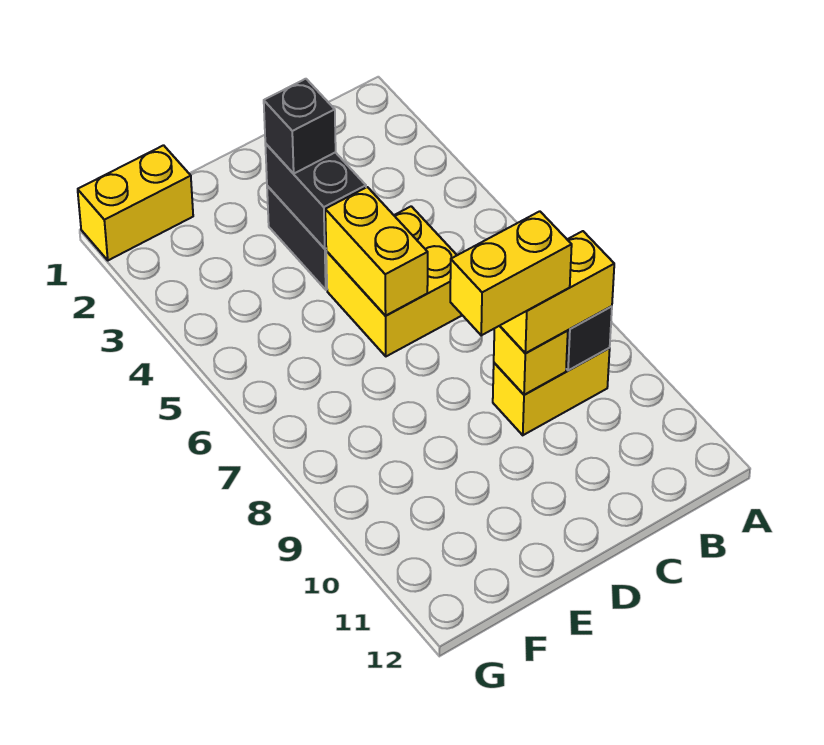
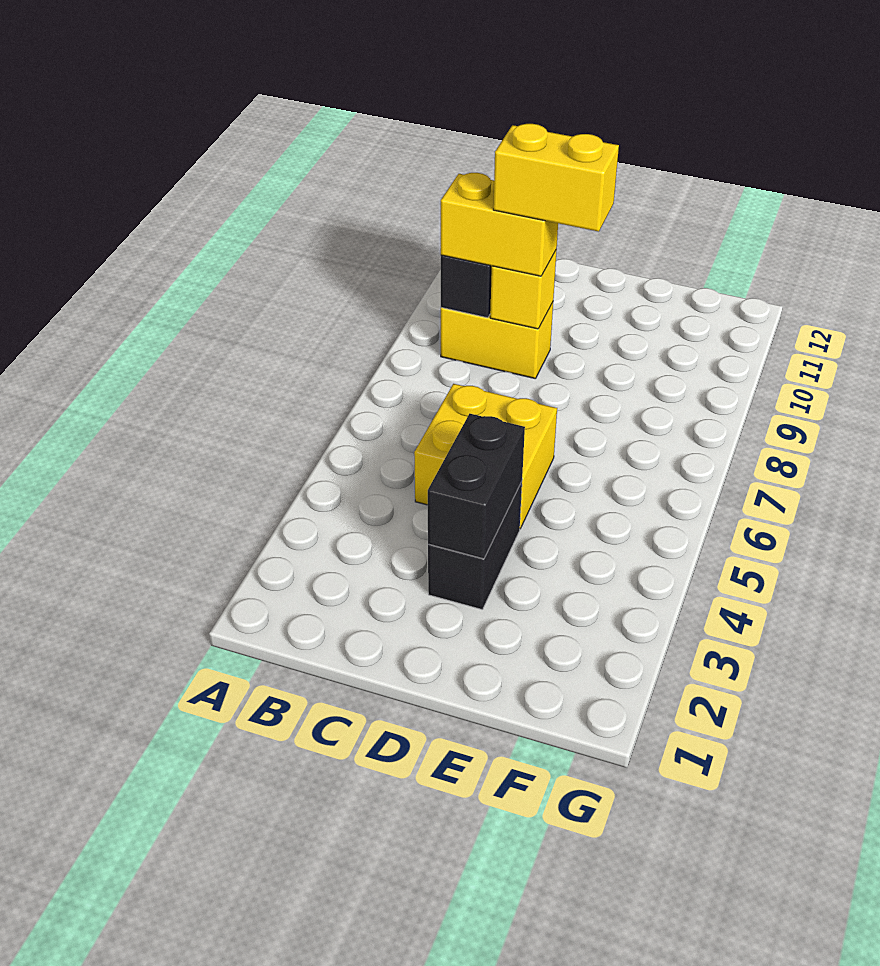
black brick D3 level 3 -> none
yellow brick D5:D6 level 2 -> none
yellow brick F1:G1 level 1 -> none

